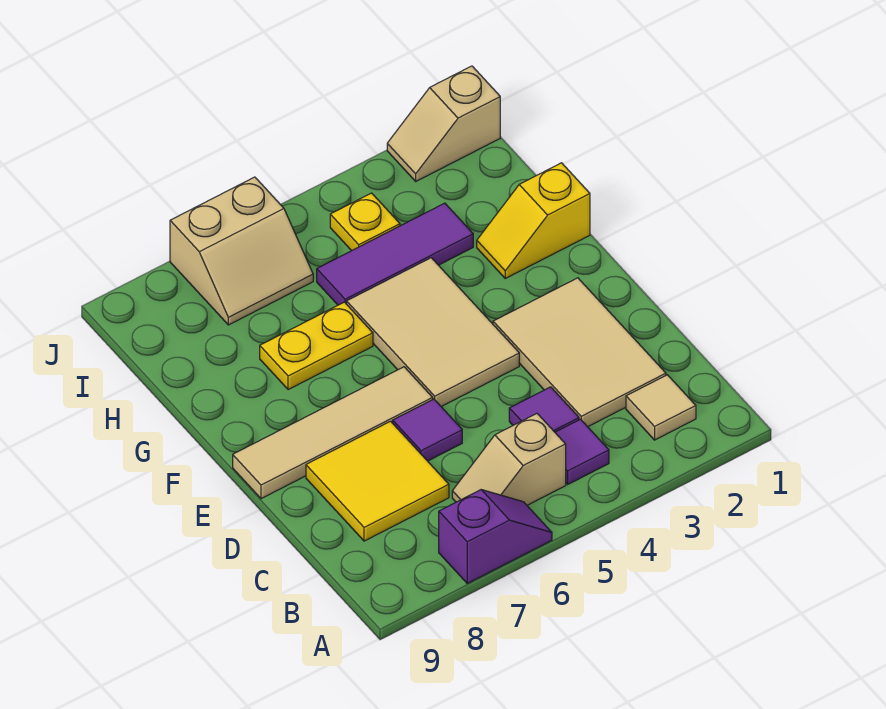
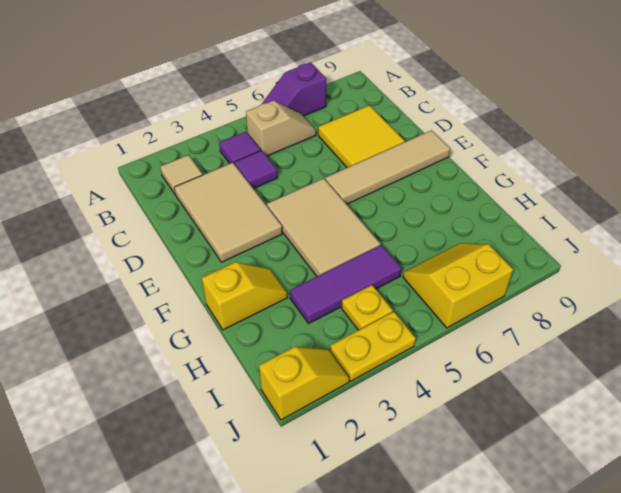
purple tile D6 level 1 -> none
yellow plate G6:G7 level 1 -> yellow plate J3:J4 level 1
tan slope I6:J7 level 1 top J -> yellow slope I6:J7 level 1 top J
tan slope J1:J2 level 1 top 1 -> yellow slope J1:J2 level 1 top 1

